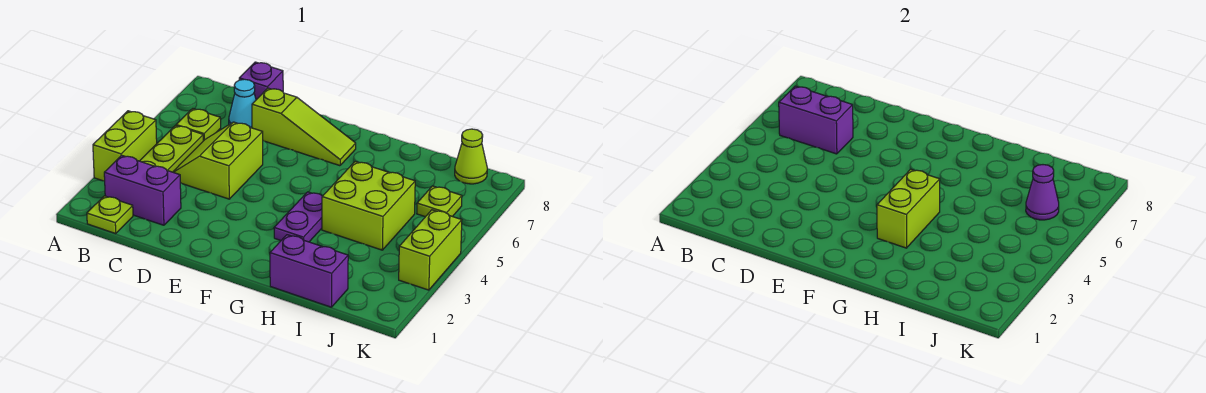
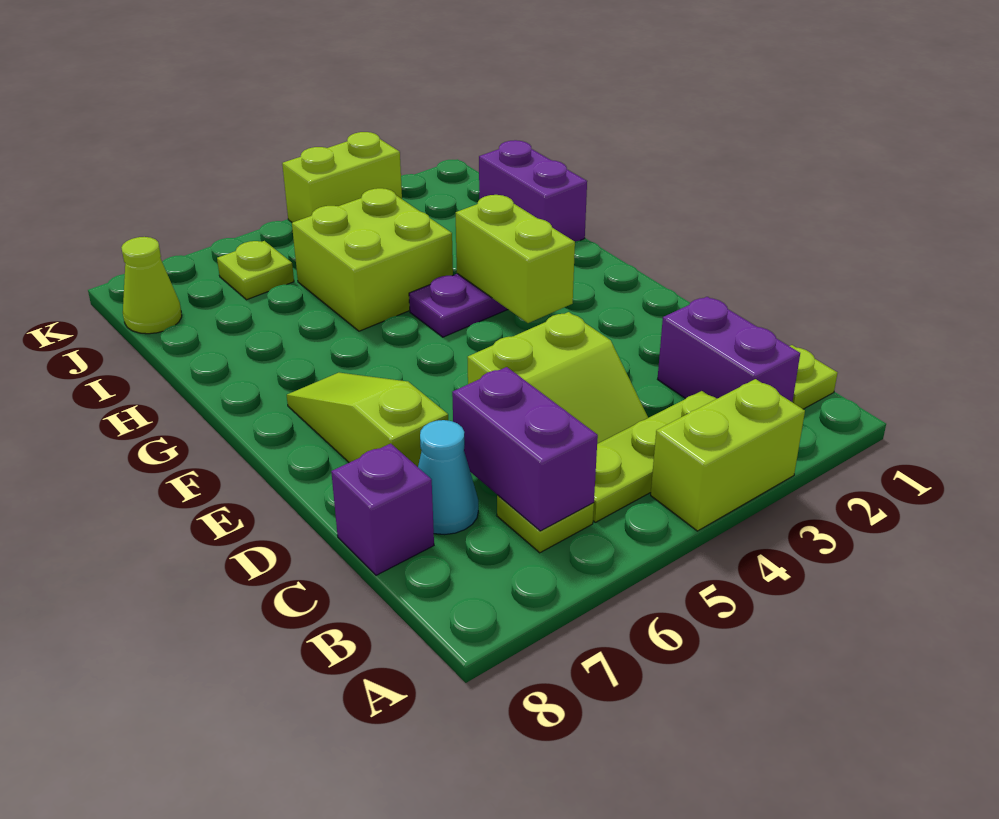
lime brick G3:G4 level 2 -> lime brick F3:G3 level 2
purple cone J6 level 2 -> none

